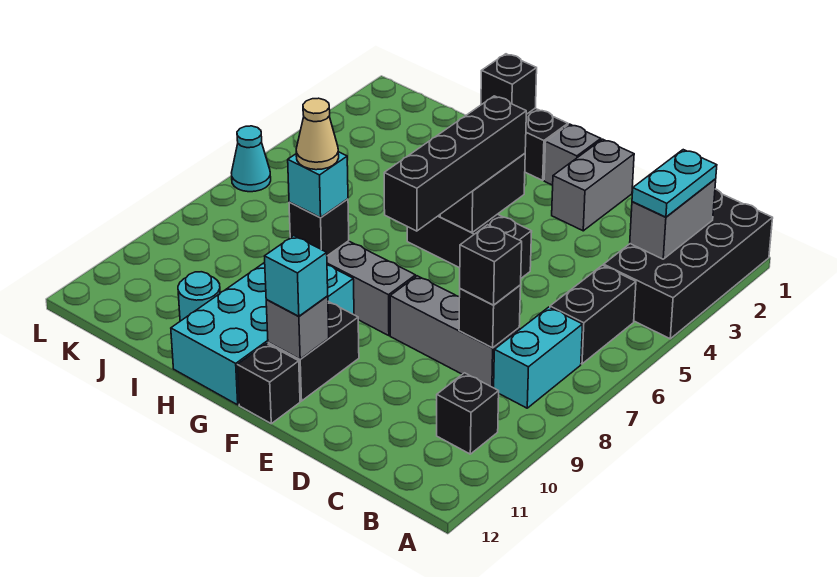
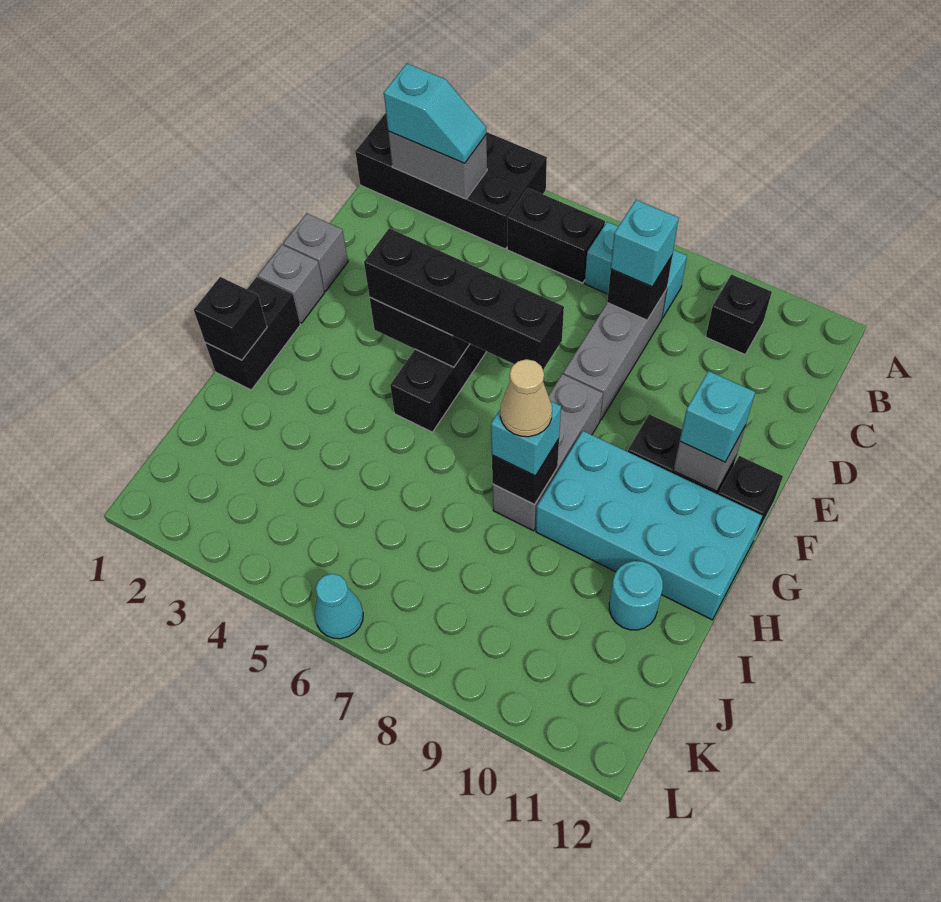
cyan plate B2:B3 level 3 -> cyan slope B2:B3 level 3 top 2
black brick C8 level 3 -> cyan brick C8 level 3
grey brick E1:E2 level 1 -> grey brick E1 level 1

